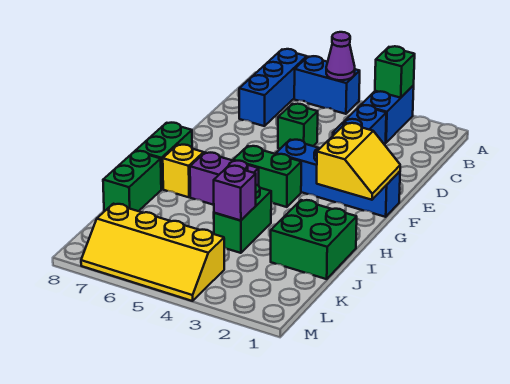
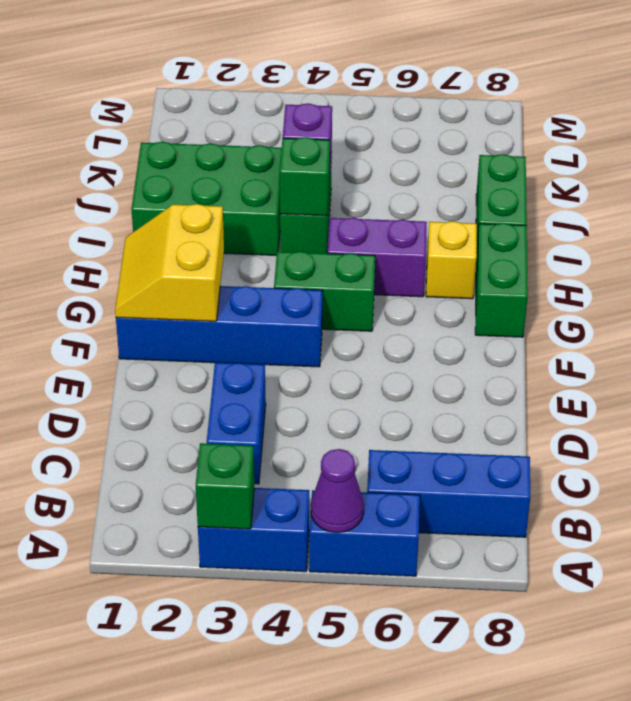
blue brick A3:B3 level 1 -> blue brick A3:A4 level 1
blue brick A7:C7 level 1 -> blue brick B6:B8 level 1
green brick D5 level 1 -> green brick I4 level 2
green brick I1:J2 level 1 -> green brick I1:J3 level 1
yellow slope L4:M7 level 1 top L -> none

